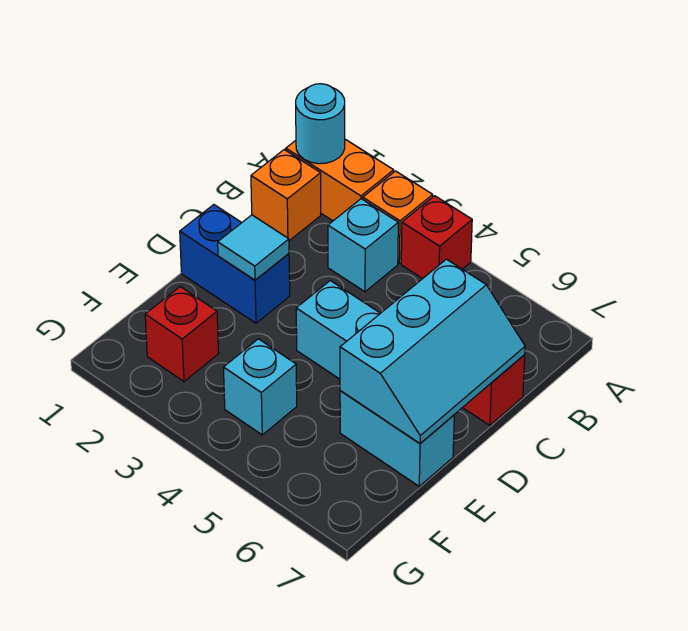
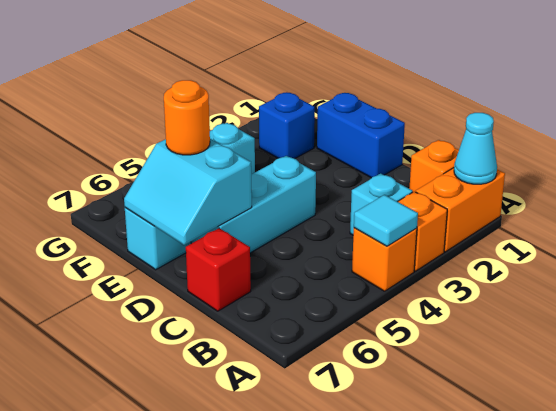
cyan round brick A1 level 2 -> cyan cone A1 level 2
red brick A4 level 1 -> orange brick A4 level 1
cyan slope C6:E7 level 2 top 6 -> cyan slope D6:E7 level 2 top 6
blue brick D1:D2 level 1 -> blue brick D1:E1 level 1
cyan tile D2 level 2 -> cyan tile A4 level 2
none -> orange round brick E6 level 3
red brick F2 level 1 -> blue brick F2 level 1

